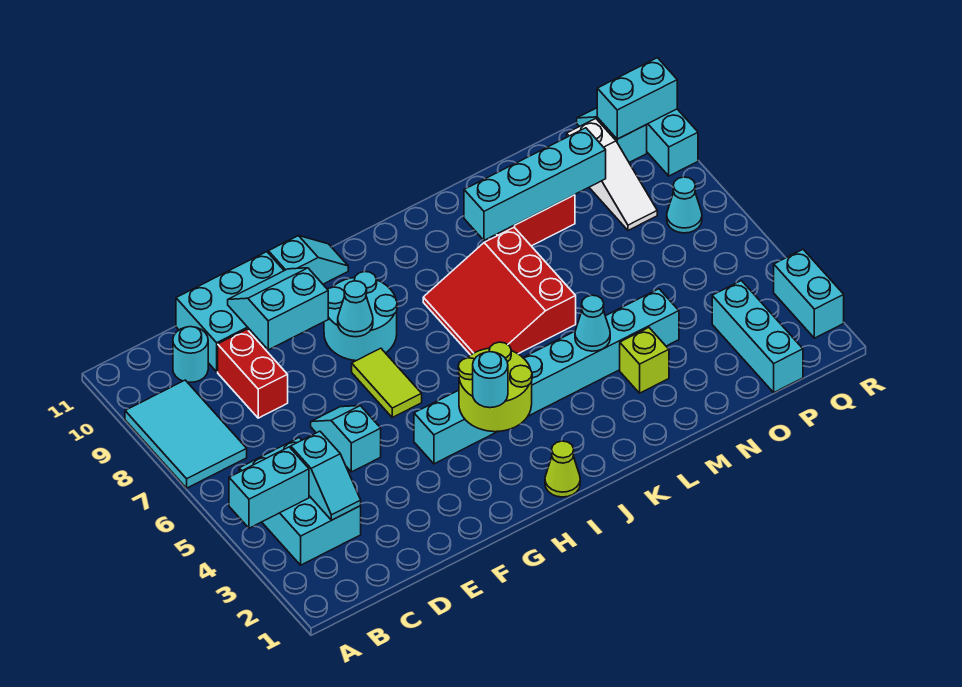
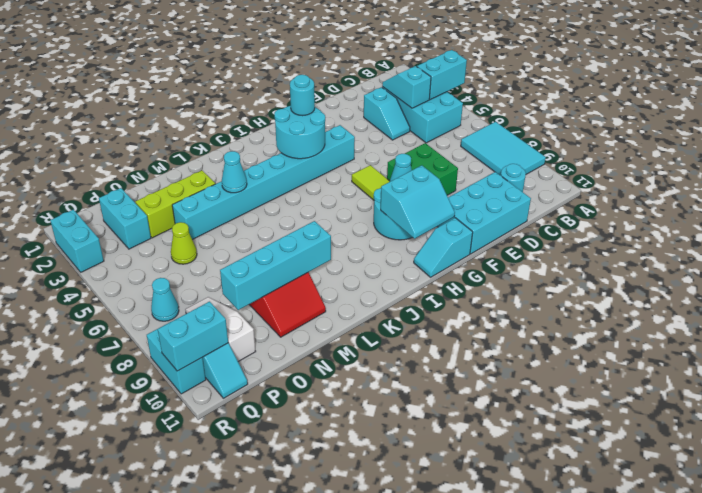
red brick D8:D9 level 1 -> none
cyan slope E5:E6 level 1 top 5 -> cyan slope D3:D4 level 1 top 3
none -> green brick E7:F8 level 1
cyan slope E9:F10 level 2 top 9 -> cyan slope G9:H10 level 2 top 9
lime round brick H3:I4 level 2 -> cyan round brick H3:I4 level 2
lime cone I1 level 1 -> lime cone O5 level 1
red slope J6:L8 level 1 top L -> none
lime brick M3 level 1 -> lime brick M3:O3 level 1
cyan brick P1:P3 level 1 -> cyan brick P2:P3 level 1

